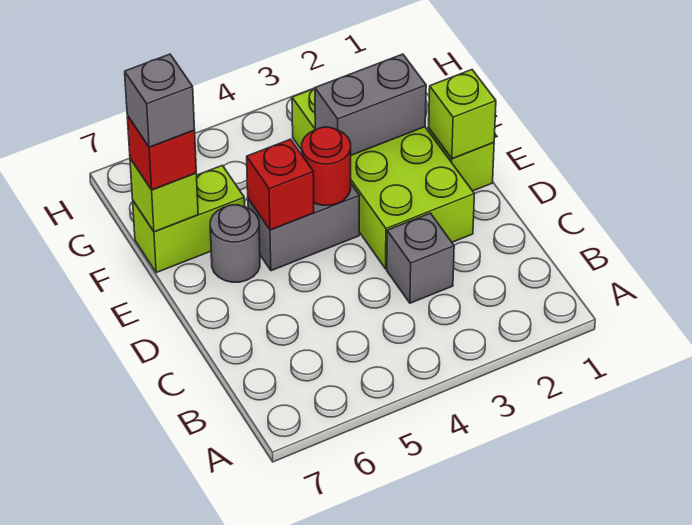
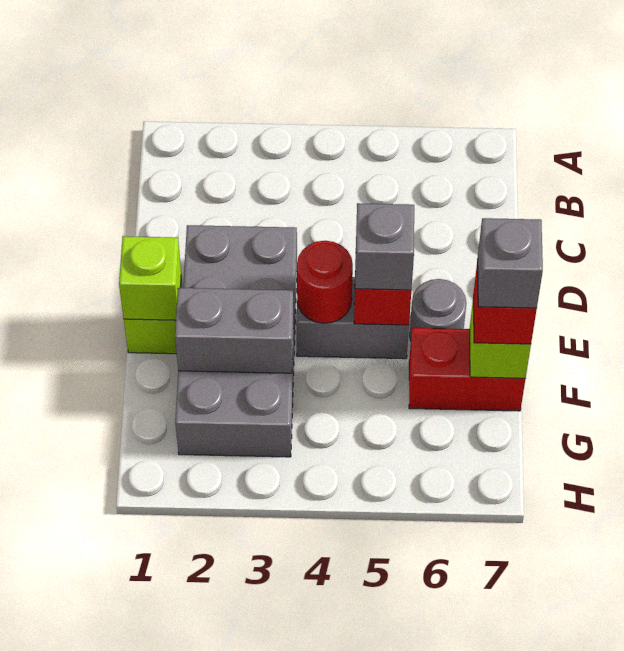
grey brick C3 level 1 -> grey brick E5 level 3
lime brick D2:G3 level 1 -> grey brick D2:G3 level 1
lime brick F6:F7 level 1 -> red brick F6:F7 level 1

